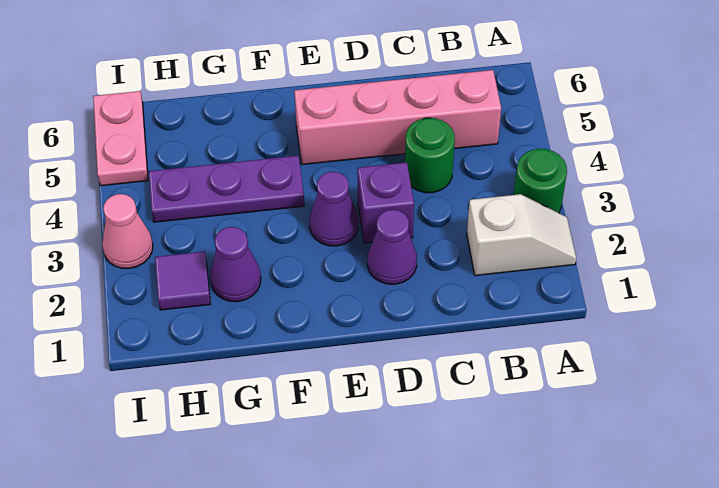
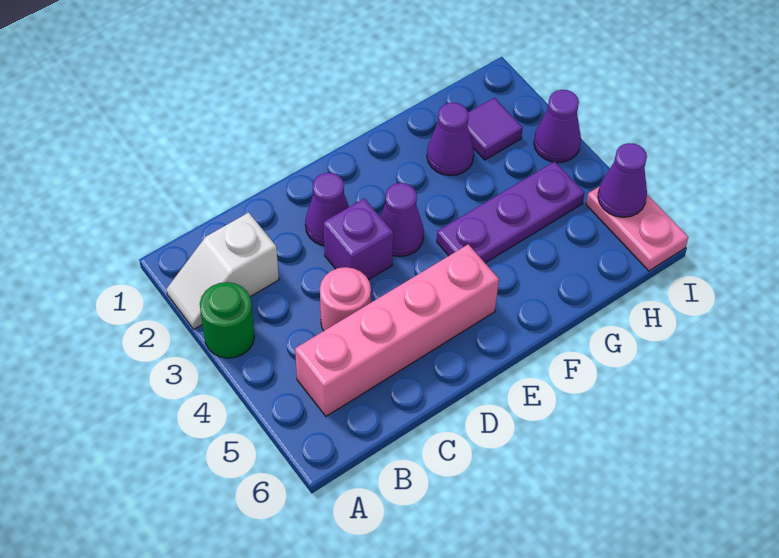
green round brick C4 level 1 -> pink round brick C4 level 1
pink cone I3 level 1 -> purple cone I3 level 1
none -> purple cone I5 level 2

